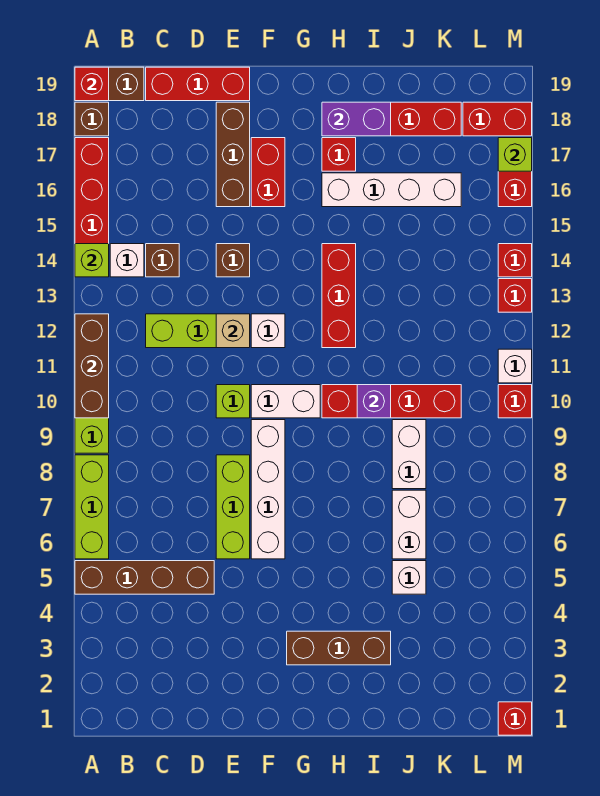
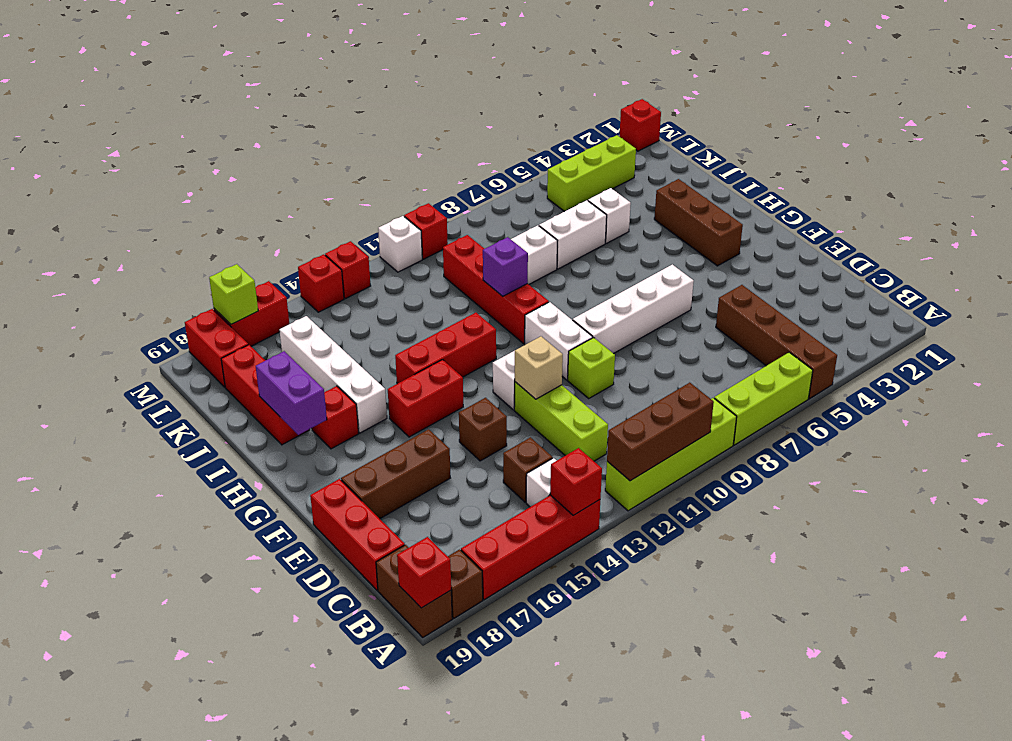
lime brick A14 level 2 -> red brick A14 level 2
lime brick E6:E8 level 1 -> lime brick L3:L5 level 1
red brick F16:F17 level 1 -> red brick G14:G15 level 1

